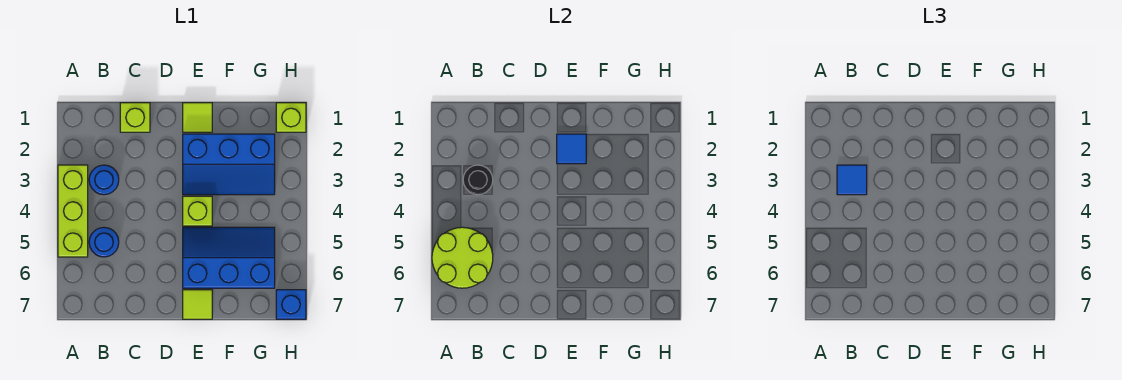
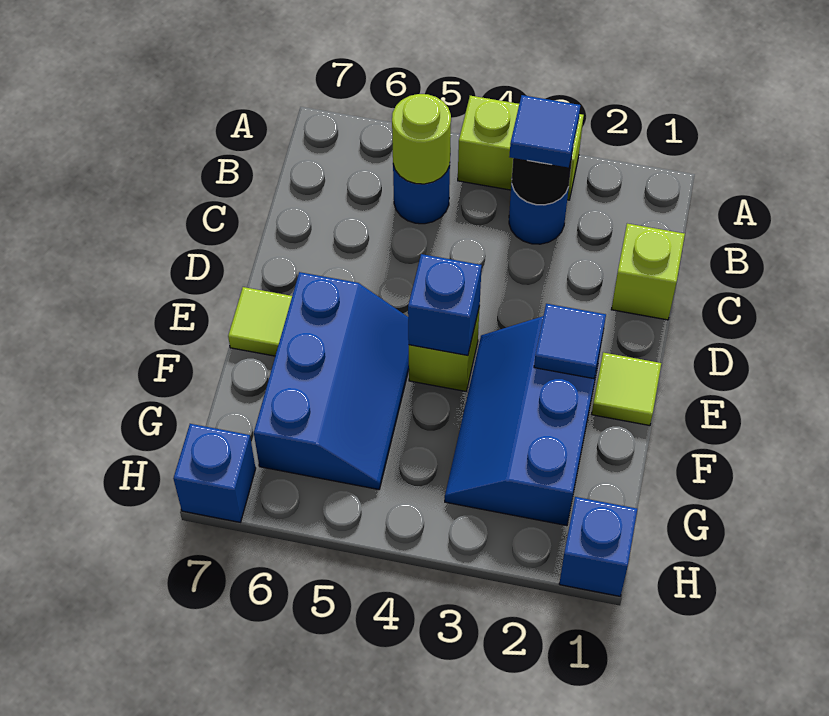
lime brick A3:A5 level 1 -> lime brick A3:A4 level 1
lime round brick A5:B6 level 2 -> lime round brick B5 level 2
none -> blue brick E4 level 2
lime brick H1 level 1 -> blue brick H1 level 1

